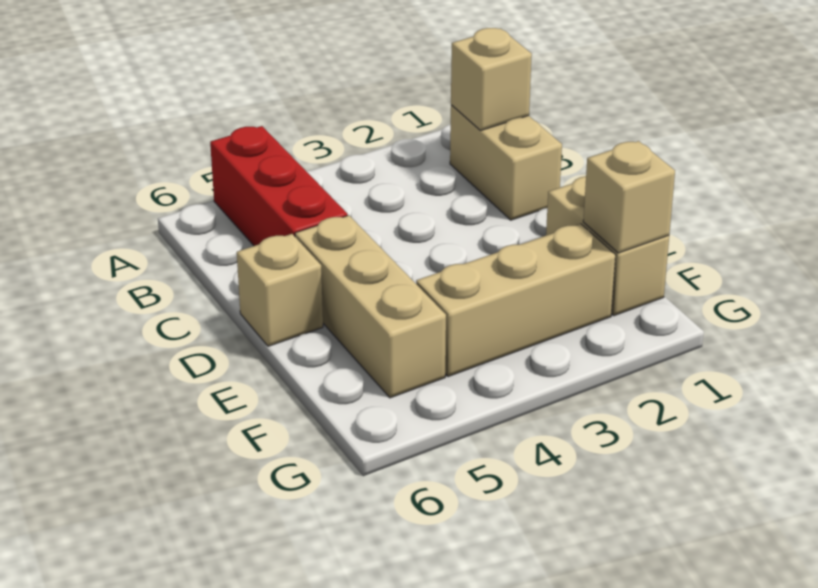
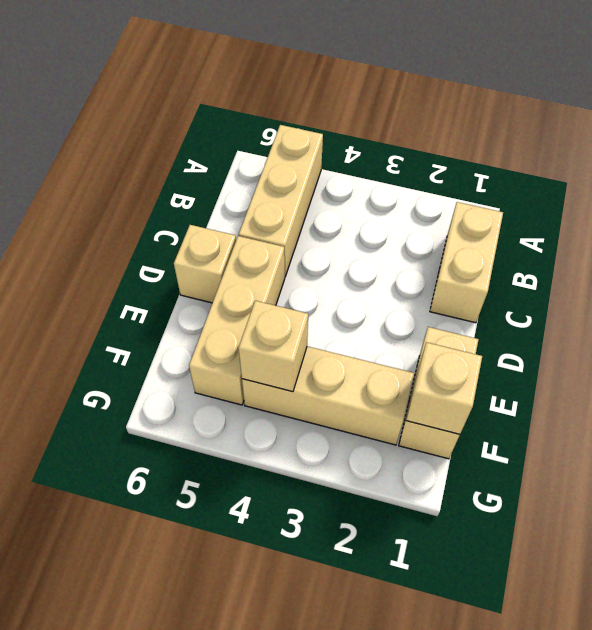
red brick A5:C5 level 1 -> tan brick A5:C5 level 1
tan brick B1 level 2 -> tan brick F4 level 2

